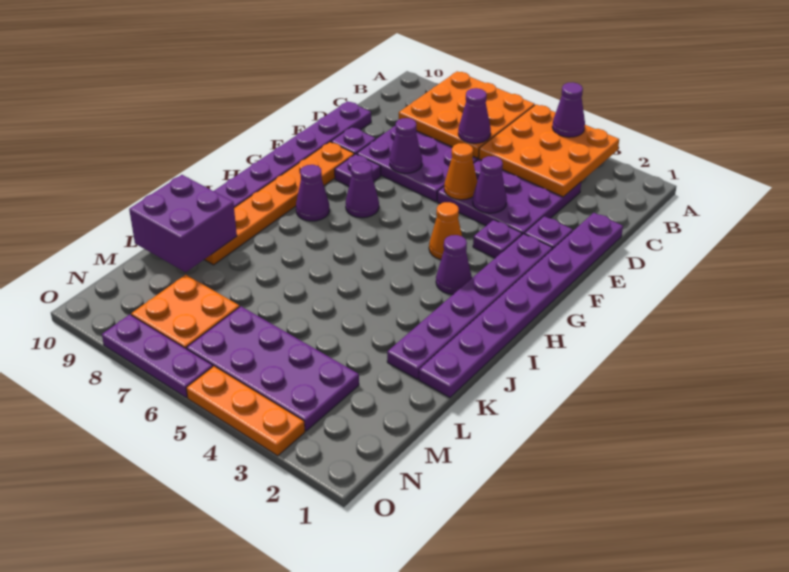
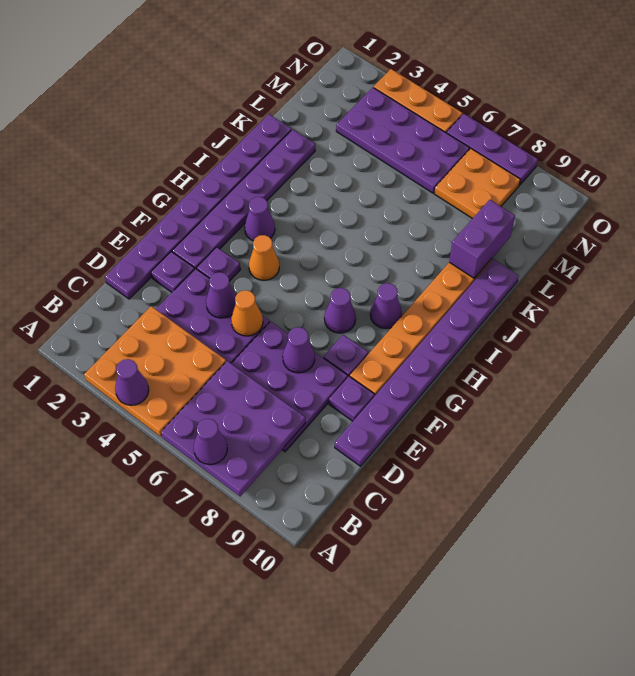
orange plate A6:C8 level 2 -> purple plate A6:C8 level 2
purple cone C6 level 3 -> purple cone A7 level 3
purple brick K9:L10 level 2 -> purple brick K9:L9 level 2

